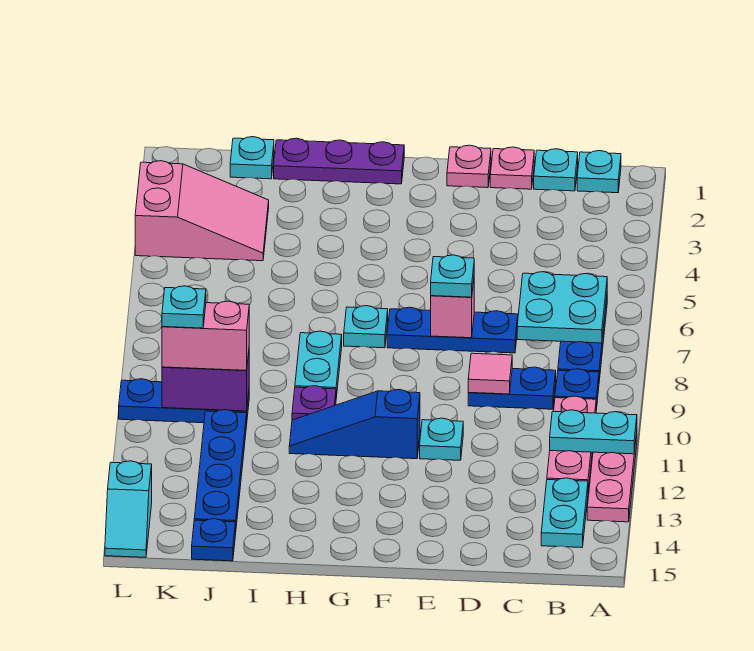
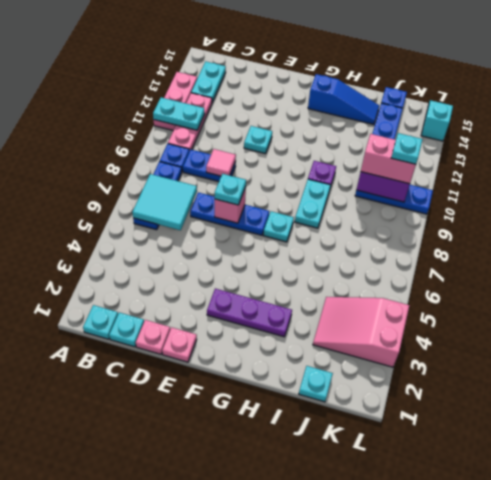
cyan plate B6:C7 level 2 -> cyan tile B6:C7 level 2
blue slope F11:H11 level 1 top F -> blue slope G14:I14 level 1 top G
purple plate G1:I1 level 1 -> purple plate F3:H3 level 1

